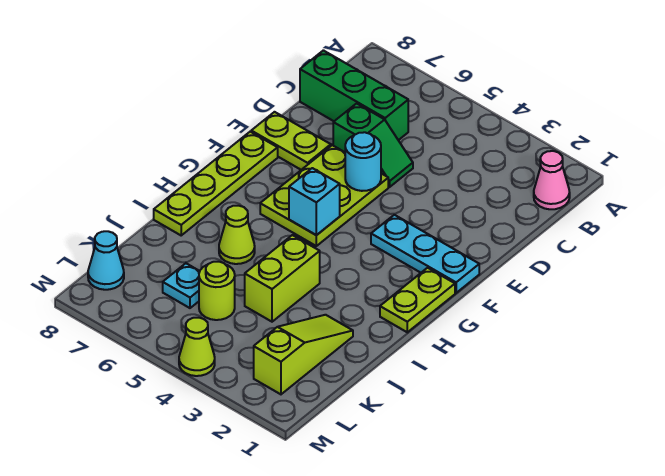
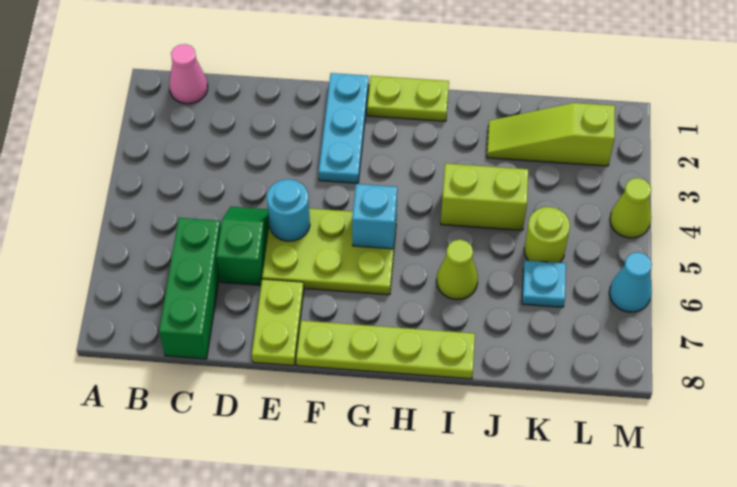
cyan cone L8 level 1 -> cyan cone M6 level 1

